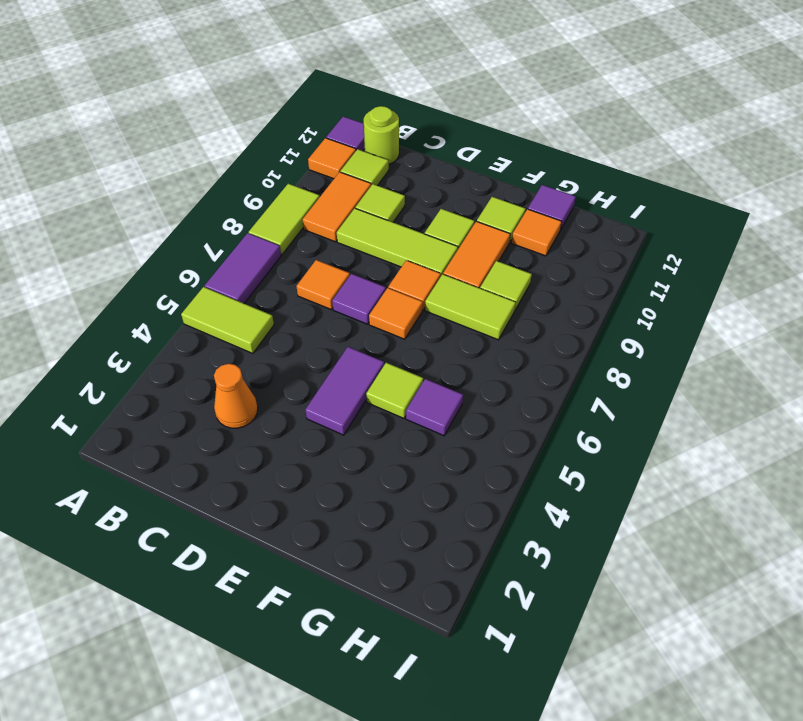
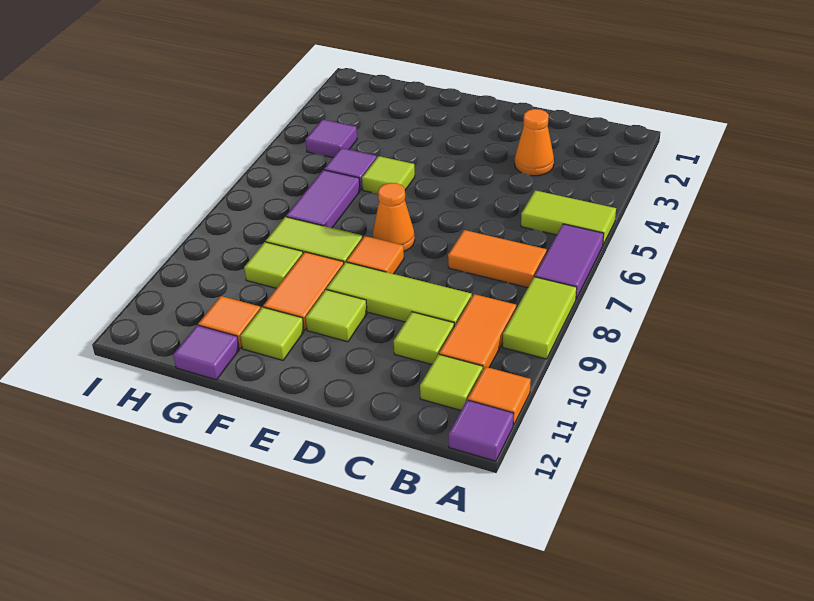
lime round brick B12 level 1 -> none
orange tile C7 level 1 -> orange tile B7:C7 level 1
purple tile D7 level 1 -> purple tile H4 level 1
purple tile E4:E5 level 1 -> purple tile G6:G7 level 1
orange tile E7 level 1 -> orange cone E7 level 1

